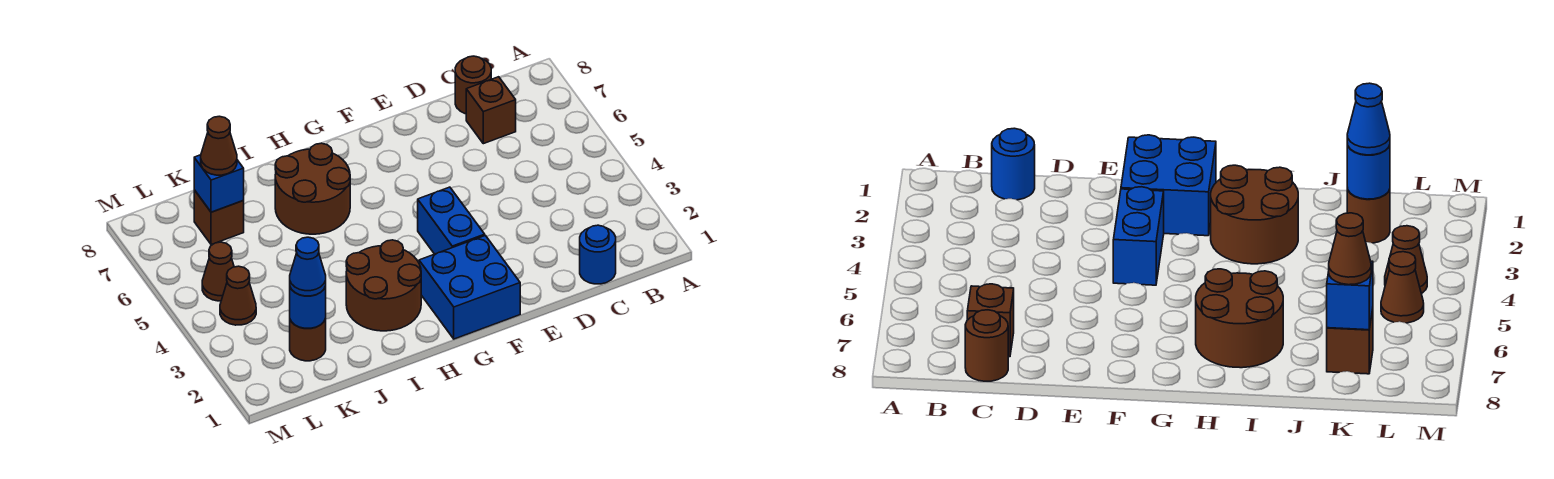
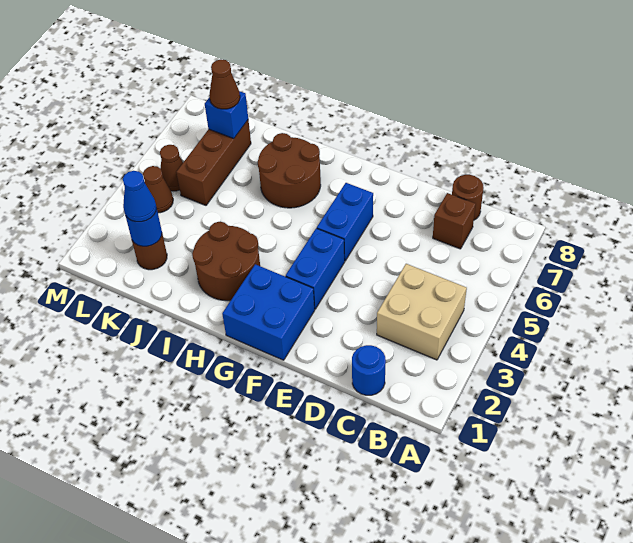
none -> tan brick B3:C4 level 1
none -> blue brick F5:F6 level 1
brown brick K7 level 1 -> brown brick K5:K7 level 1

